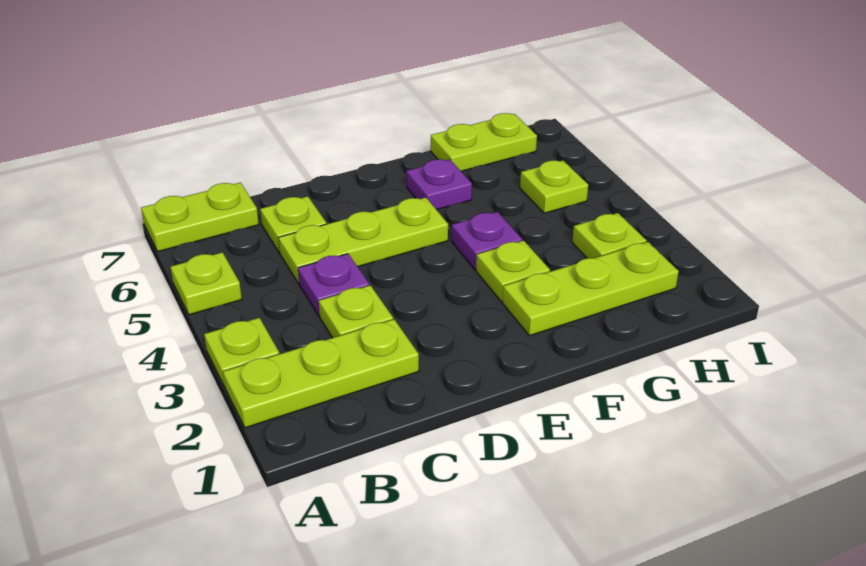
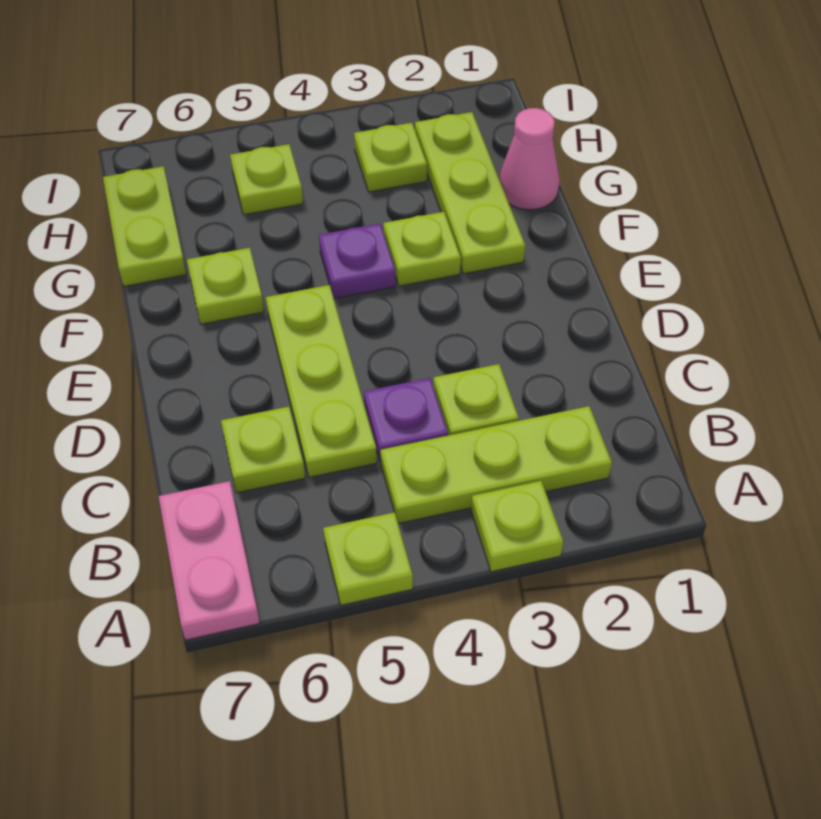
lime plate A2:C2 level 1 -> lime plate B2:B4 level 1
lime plate A7:B7 level 1 -> pink plate A7:B7 level 1
purple plate F6 level 1 -> lime plate F6 level 1
none -> pink cone G1 level 1

